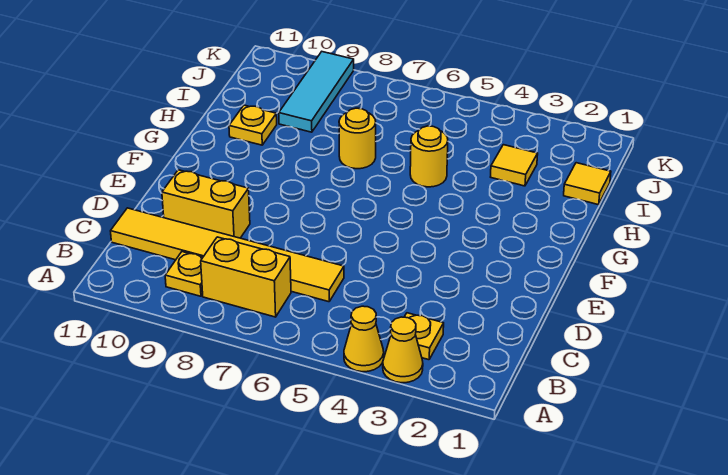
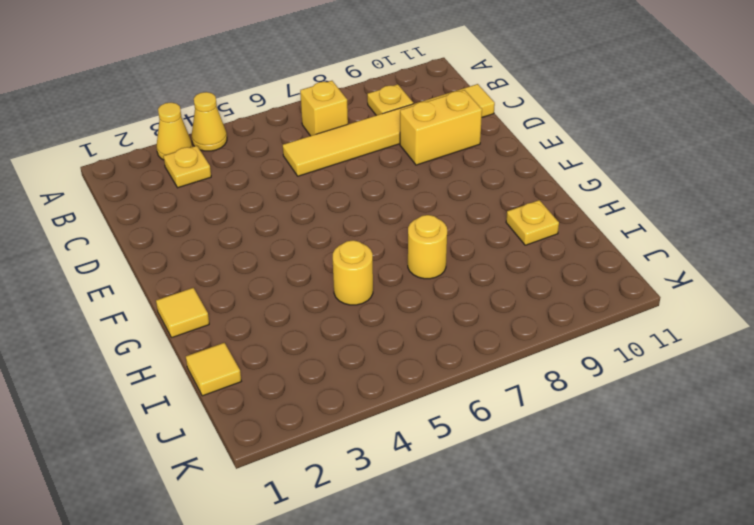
yellow brick B7:B8 level 1 -> yellow brick B7 level 1
yellow tile I3 level 1 -> yellow tile G1 level 1
cyan tile I9:K9 level 1 -> none

